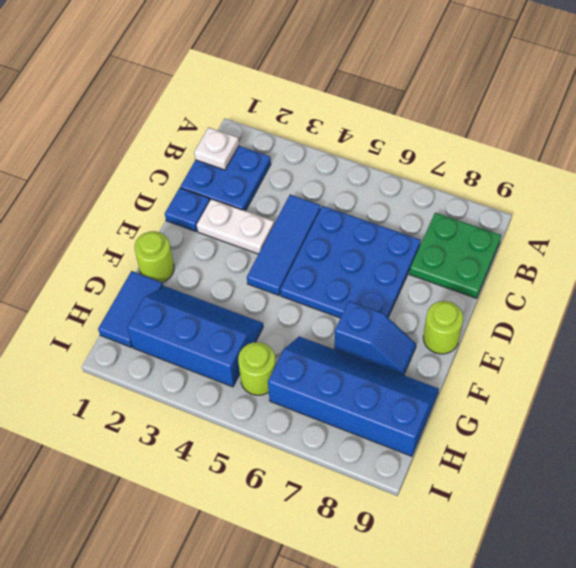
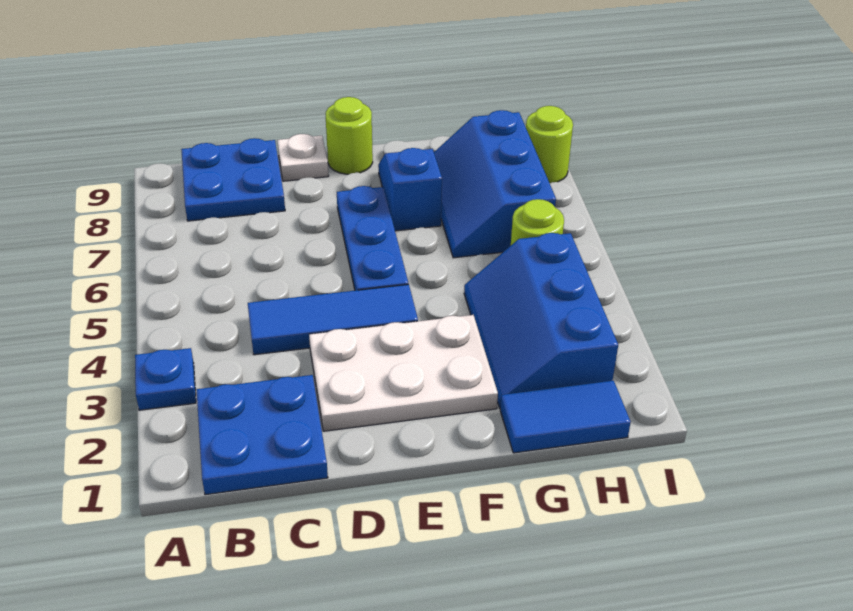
white plate B1 level 2 -> white plate D9 level 1
green plate B8:C9 level 1 -> blue plate B8:C9 level 1
blue plate C5:E7 level 1 -> blue plate E5:E7 level 1
blue plate D1 level 1 -> blue plate A3 level 1
white plate D2:D3 level 1 -> white plate D2:F3 level 1
lime round brick F1 level 1 -> lime round brick I8 level 1
blue slope G6:H9 level 1 top H -> blue slope G6:H8 level 1 top H

